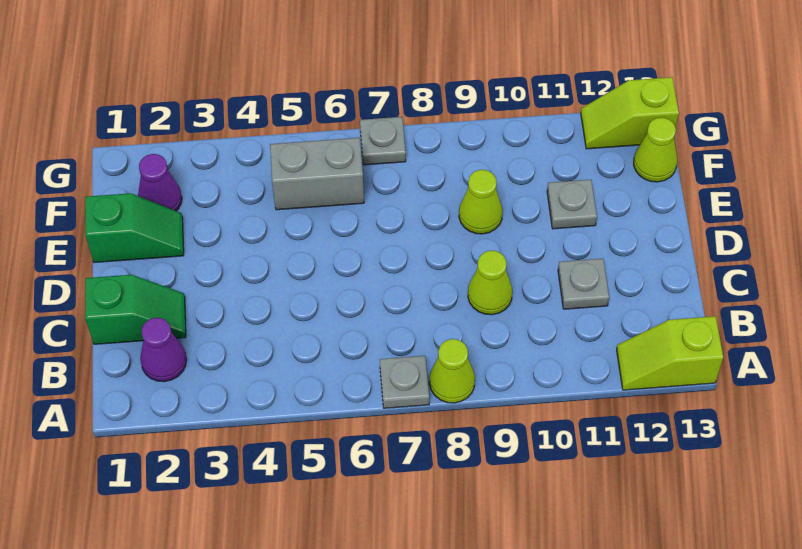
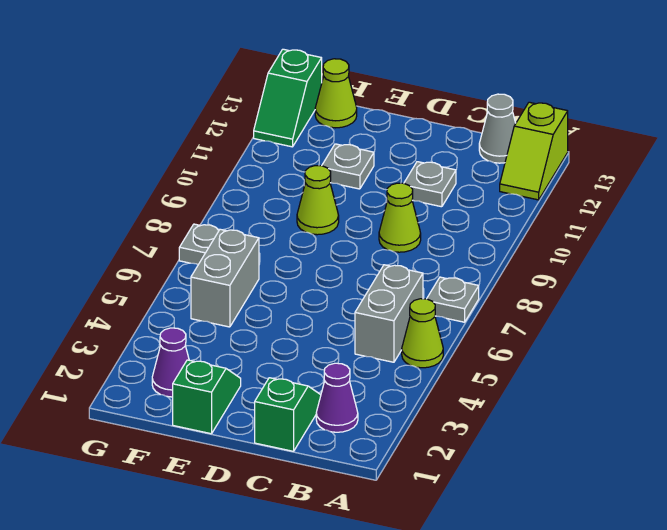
lime cone A8 level 1 -> lime cone A5 level 1
none -> grey brick B5:B6 level 1
none -> grey cone B13 level 1
lime slope G12:G13 level 1 top 13 -> green slope G12:G13 level 1 top 13

